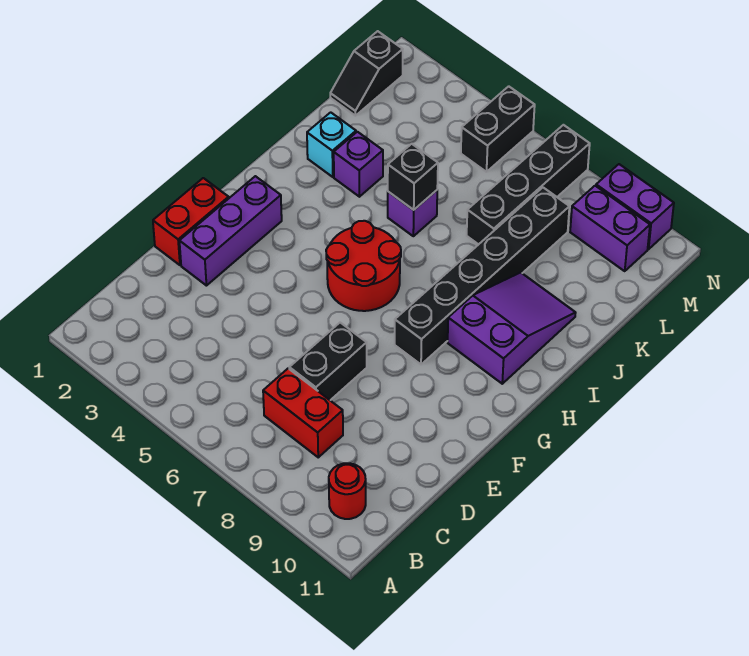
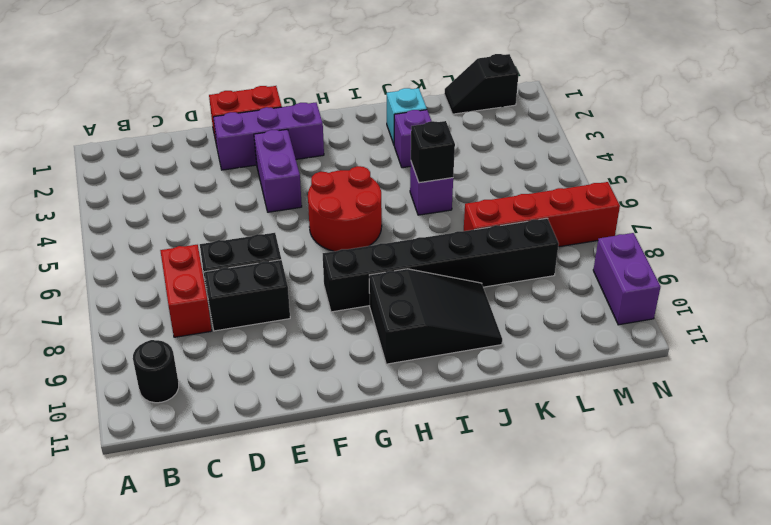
red round brick B10 level 1 -> black round brick B10 level 1
purple slope H9:J10 level 1 top H -> black slope H9:J10 level 1 top H
black brick K7:N7 level 1 -> red brick K7:N7 level 1
black brick M5:N5 level 1 -> black brick D8:E8 level 1
purple brick M9:M10 level 1 -> purple brick F3:F4 level 1

